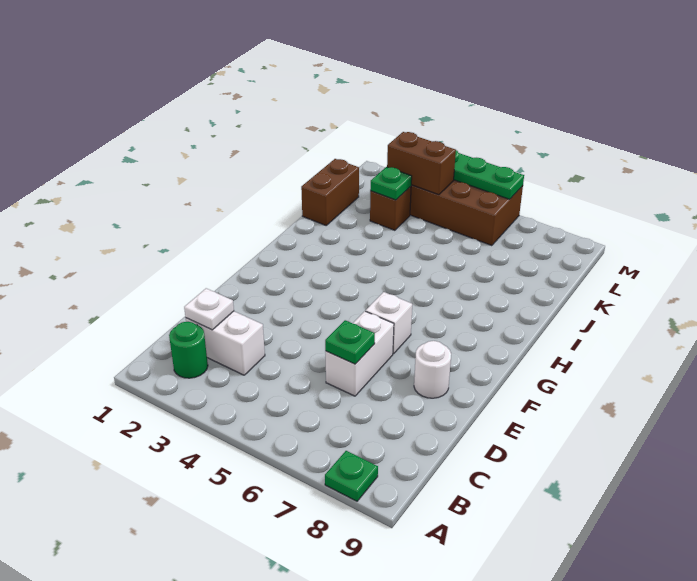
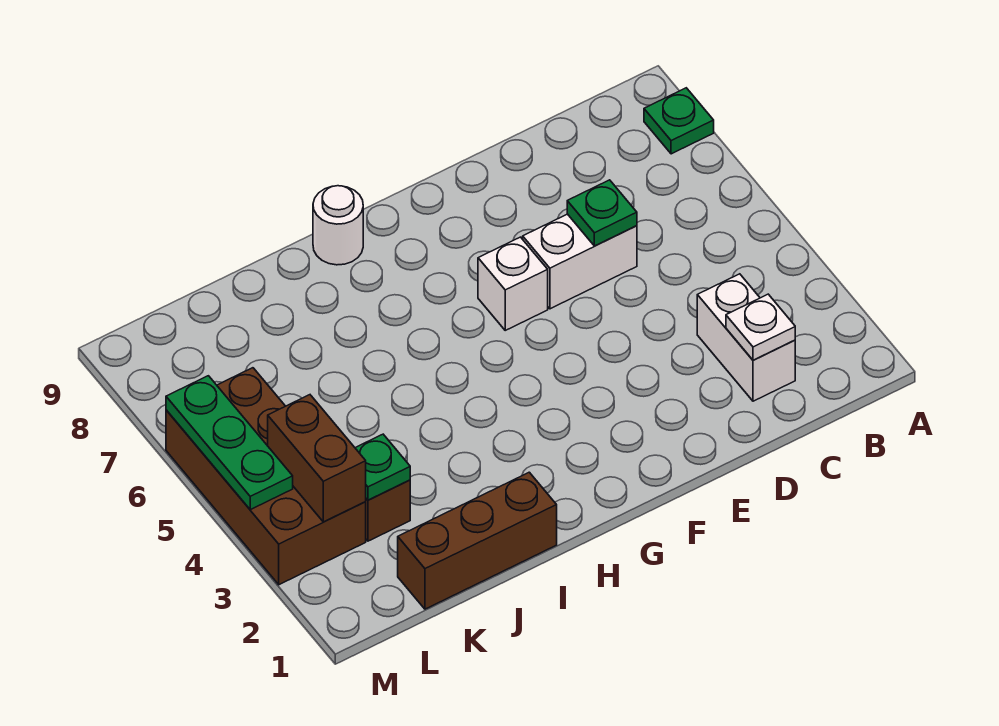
green round brick B2 level 1 -> none
white round brick E8 level 1 -> white round brick H9 level 1
brown brick J1:K1 level 1 -> brown brick I1:K1 level 1

